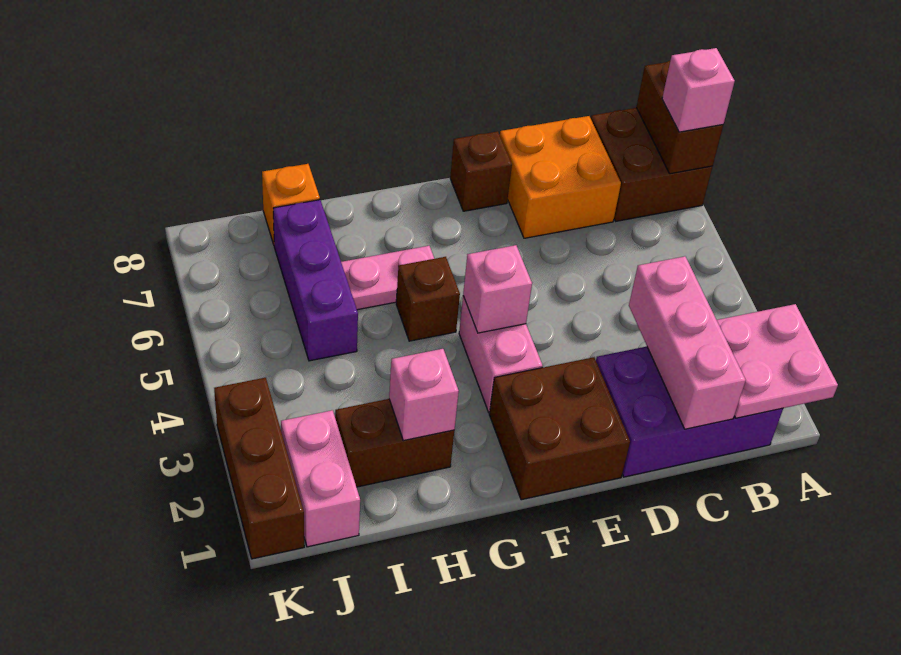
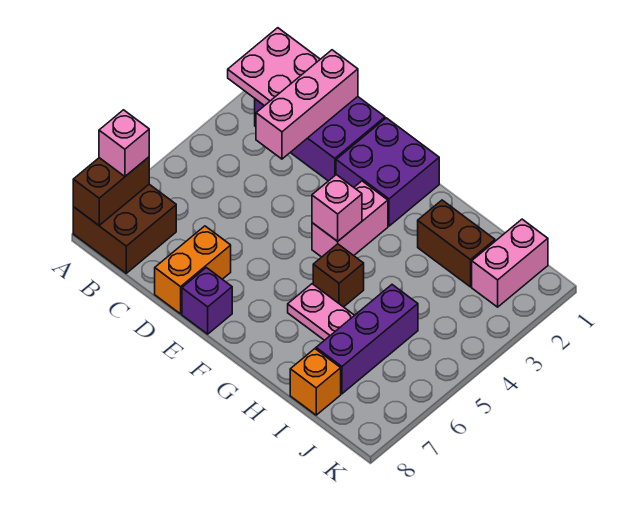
orange brick C7:D8 level 1 -> orange brick D7:D8 level 1
brown brick E1:F2 level 1 -> purple brick E1:F2 level 1
brown brick E8 level 1 -> purple brick E8 level 1
pink brick H2 level 2 -> none
brown brick K1:K3 level 1 -> none

